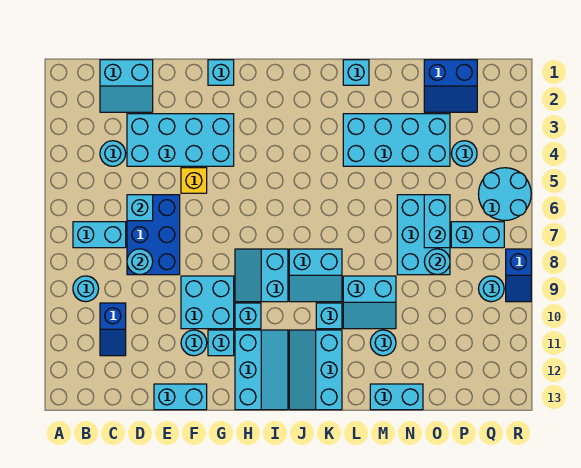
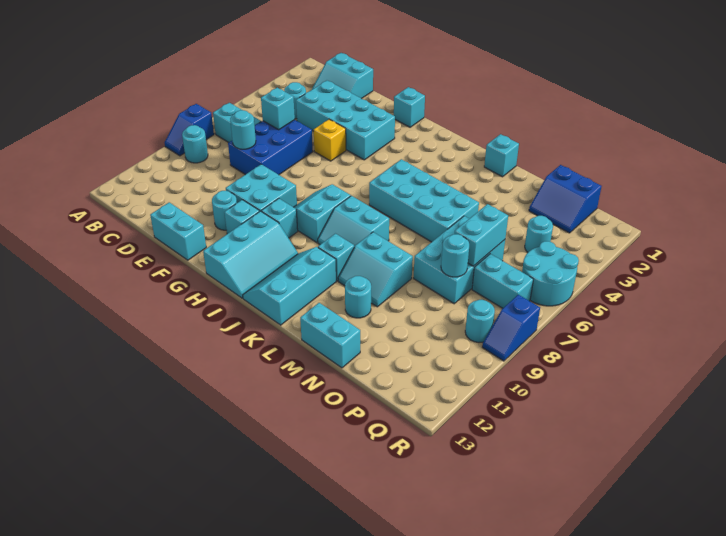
blue slope C10:C11 level 1 top 10 -> blue slope A8:A9 level 1 top 8
cyan brick L3:O4 level 1 -> cyan brick J5:M6 level 1

